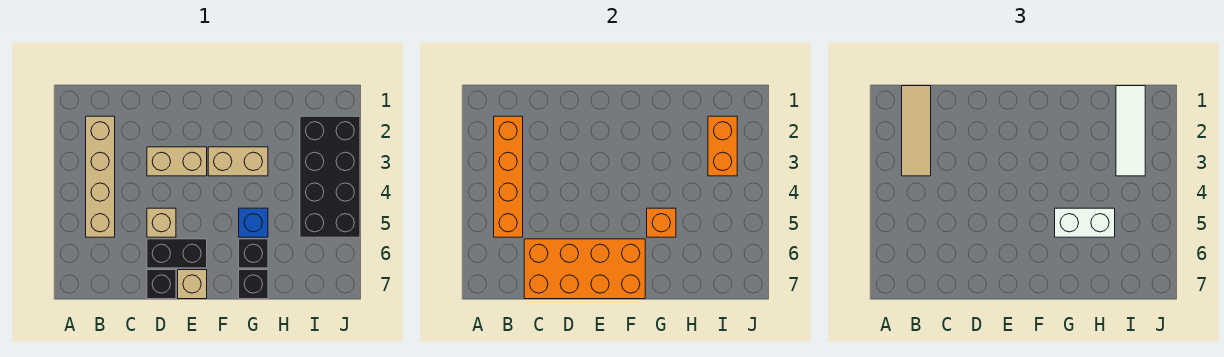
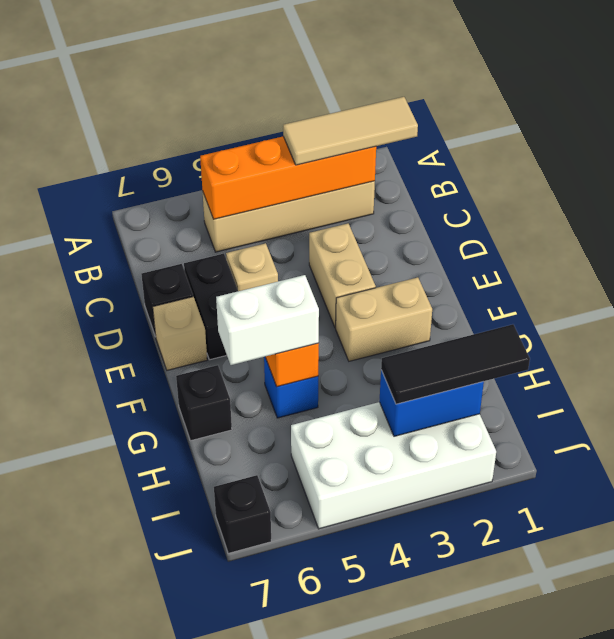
orange brick C6:F7 level 2 -> none
tan brick F3:G3 level 1 -> tan brick F2:F3 level 1
white brick G5:H5 level 3 -> white brick G5:G6 level 3
black brick G6 level 1 -> black brick J7 level 1
white tile I1:I3 level 3 -> black tile I1:I3 level 3
black brick I2:J5 level 1 -> white brick I2:J5 level 1
orange brick I2:I3 level 2 -> blue brick I2:I3 level 2

